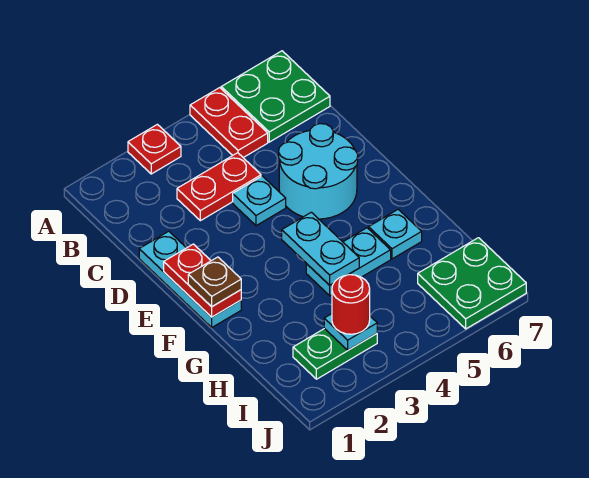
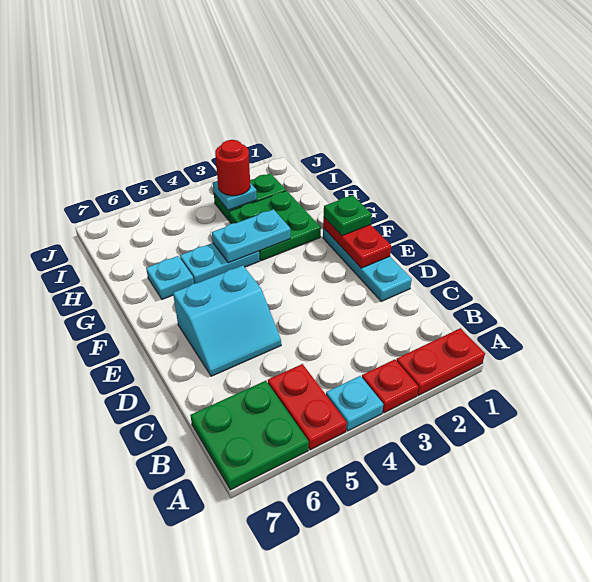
red plate C3:C4 level 1 -> red plate A1:A2 level 1
cyan plate D4 level 1 -> cyan plate A4 level 1
cyan round brick D5:E6 level 1 -> cyan slope D5:E6 level 1 top E
brown plate F1 level 3 -> green plate F1 level 3
cyan plate F4:G4 level 2 -> cyan plate G3:G4 level 2
green plate I6:J7 level 1 -> green plate G2:H3 level 1

